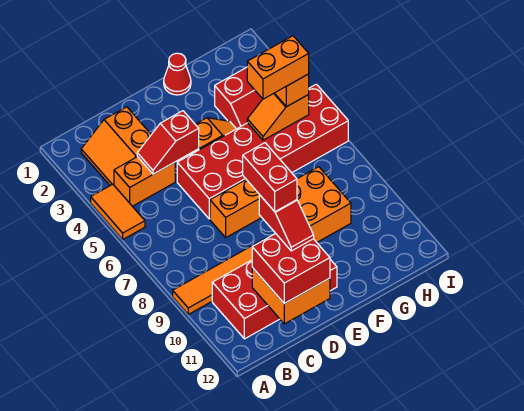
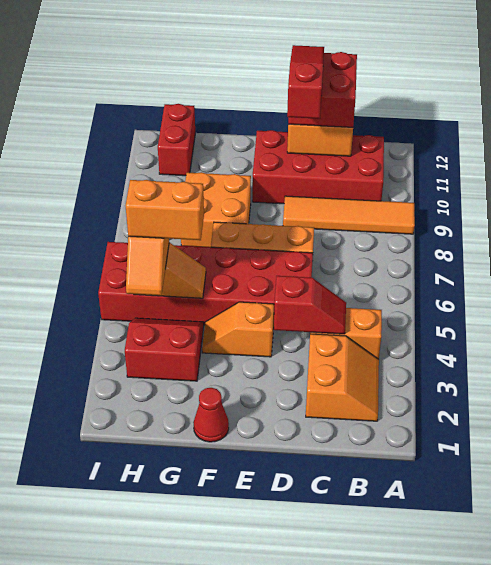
orange tile A4:A5 level 1 -> none
red brick D9:D10 level 5 -> red brick H11:H12 level 1
red slope D10:D11 level 4 top 10 -> red slope D10:D12 level 4 top 10

